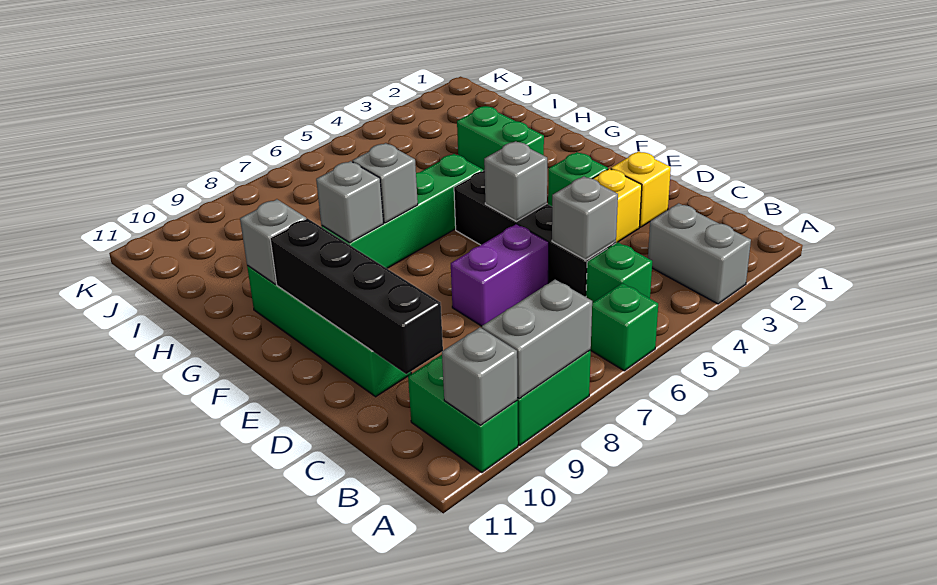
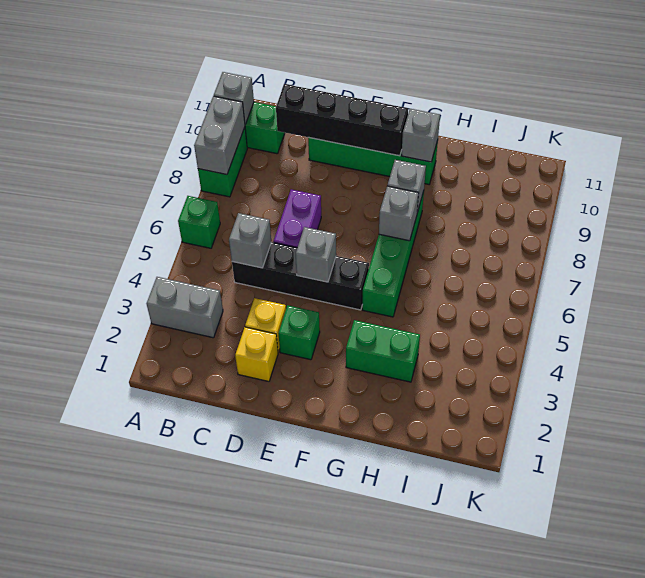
green brick B5 level 1 -> none

